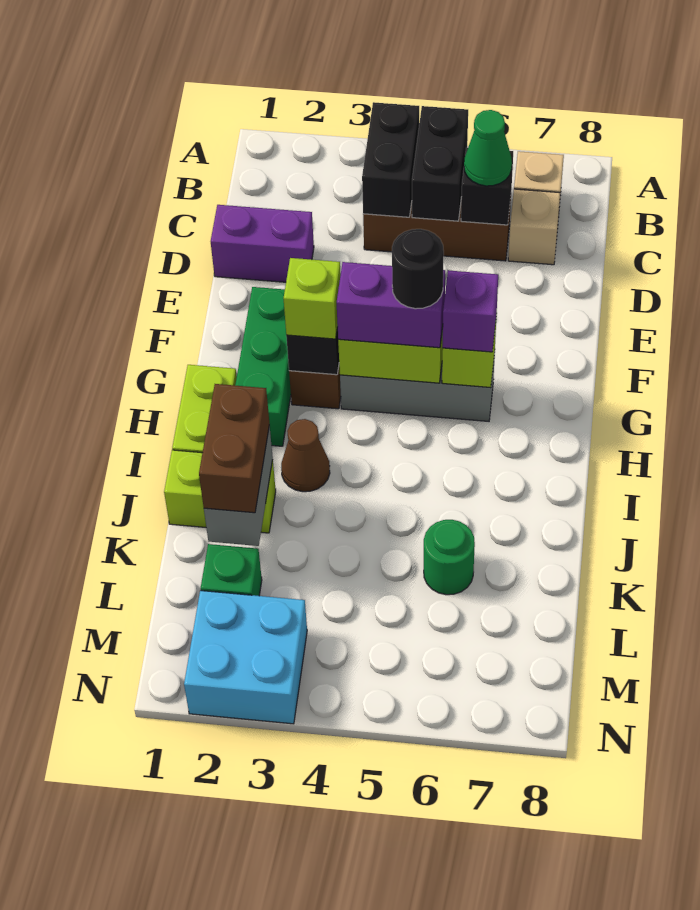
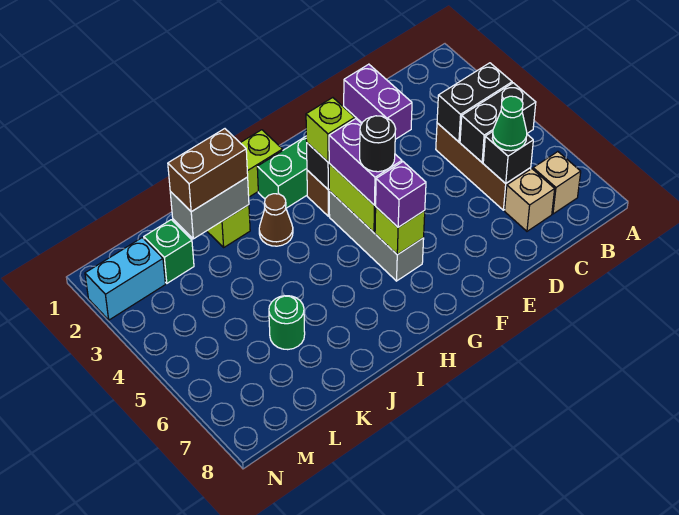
cyan brick M2:N3 level 1 -> cyan brick M2:N2 level 1

